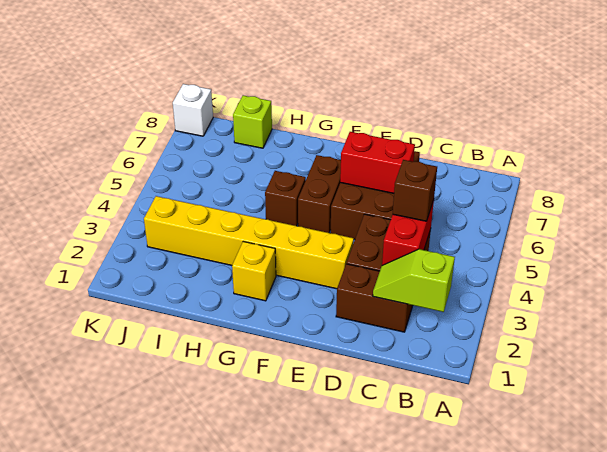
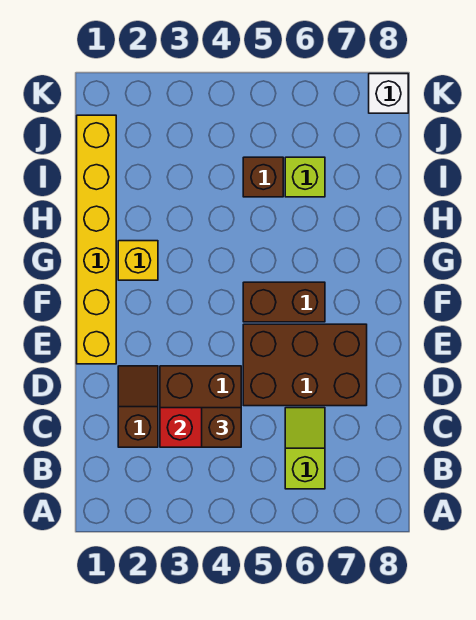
lime slope B2:C2 level 2 top B -> lime slope B6:C6 level 1 top B
brown brick C2:D2 level 1 -> brown slope C2:D2 level 1 top C
red brick D6:E6 level 2 -> none
yellow brick E3:J3 level 1 -> yellow brick E1:J1 level 1
brown brick G5 level 1 -> brown brick I5 level 1
lime brick I8 level 1 -> lime brick I6 level 1

